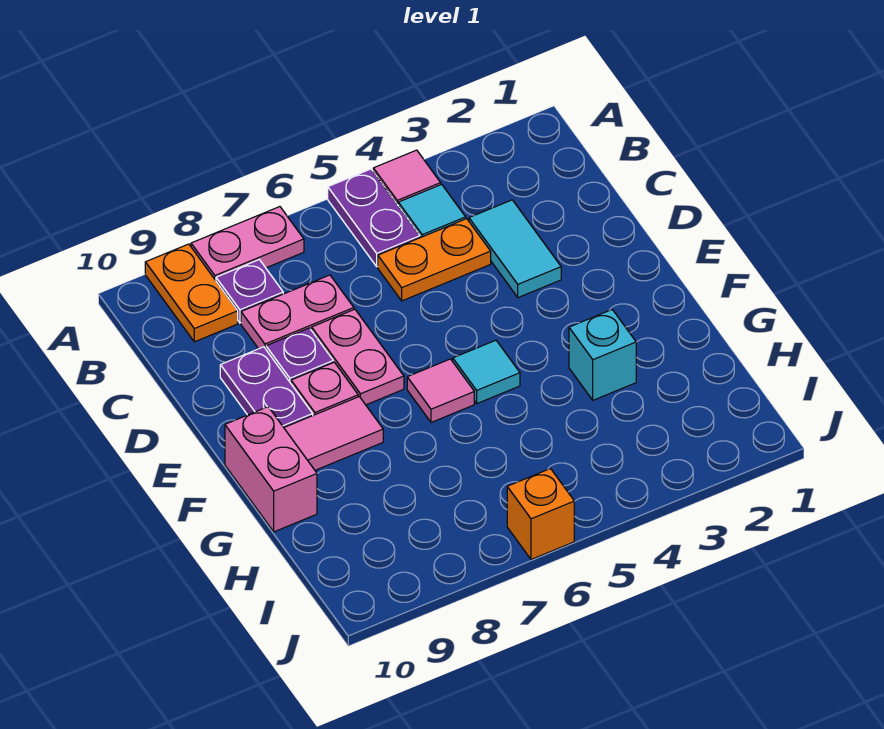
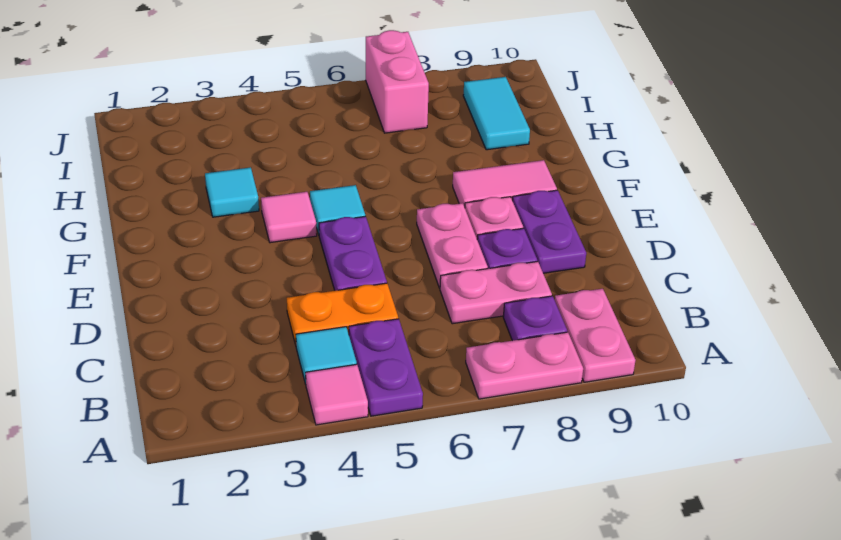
orange plate A9:B9 level 1 -> pink plate A9:B9 level 1
cyan tile C3:D3 level 1 -> cyan tile H9:I9 level 1
none -> purple plate D5:E5 level 1
pink tile F6 level 1 -> pink tile F4 level 1
pink brick F10:G10 level 1 -> pink brick I7:J7 level 1
cyan brick G3 level 1 -> cyan tile G3 level 1
orange brick J6 level 1 -> none

